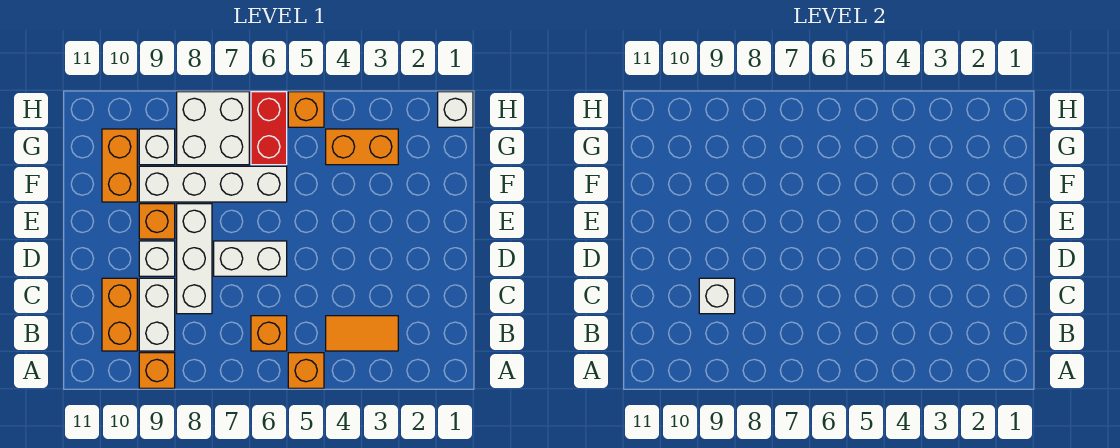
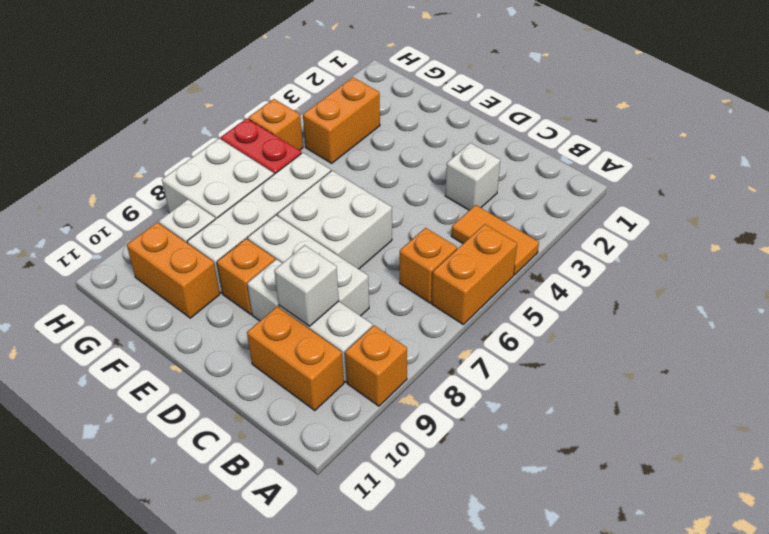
orange brick A5 level 1 -> orange brick A5:A6 level 1
orange tile B3:B4 level 1 -> orange tile A4:B4 level 1
white brick D6:D7 level 1 -> white brick D6:E7 level 1
white brick H1 level 1 -> white brick C3 level 1

